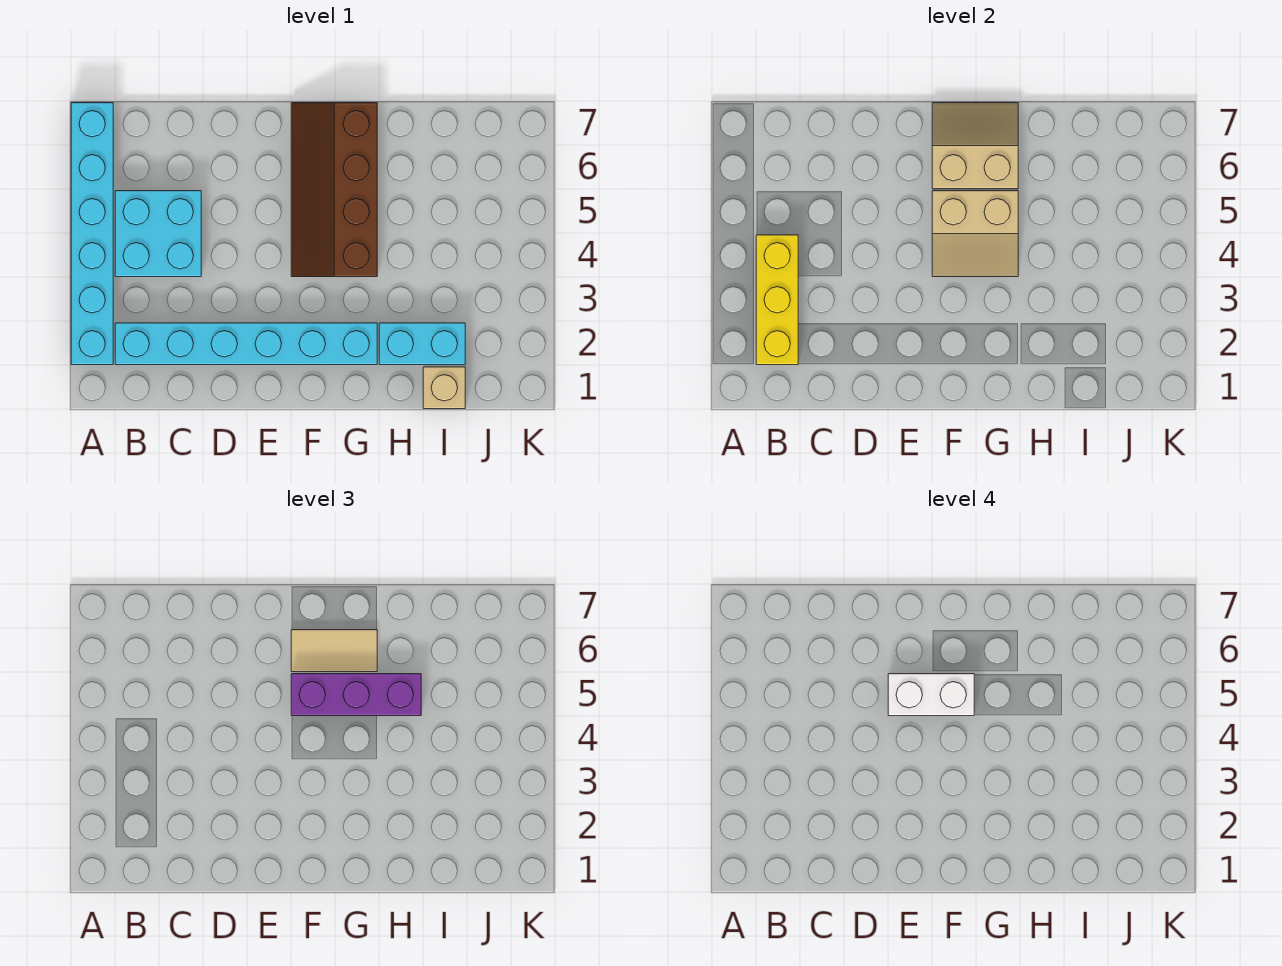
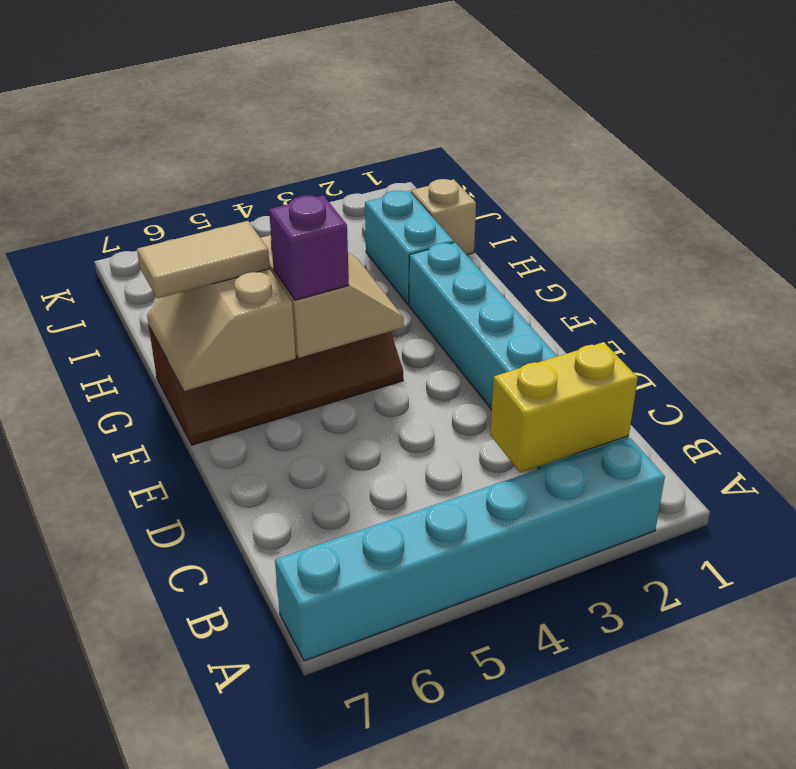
yellow brick B2:B4 level 2 -> yellow brick B2:B3 level 2
cyan brick B4:C5 level 1 -> none
white brick E5:F5 level 4 -> none
purple brick F5:H5 level 3 -> purple brick F5 level 3
tan tile F6:G6 level 3 -> tan tile G6:G7 level 3

